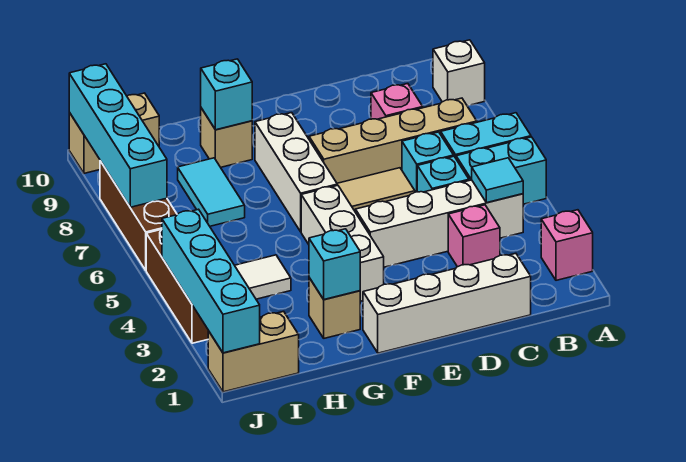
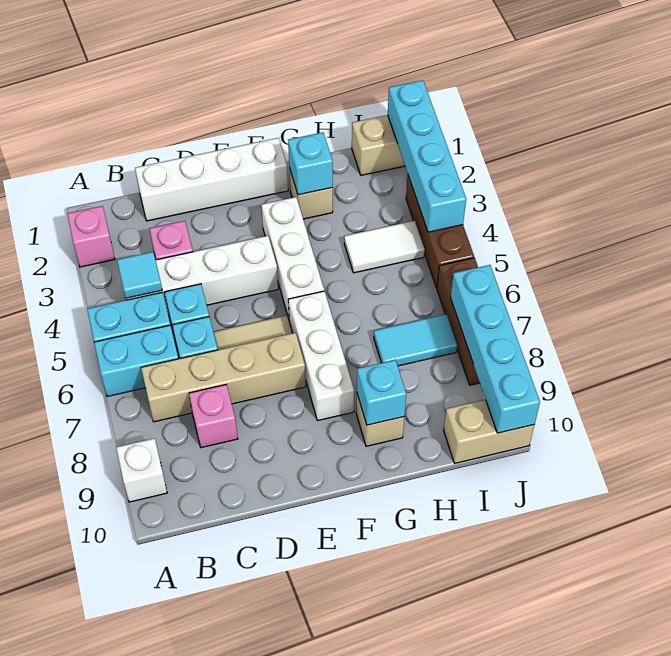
cyan tile H7:H8 level 1 -> cyan tile H7:I7 level 1

